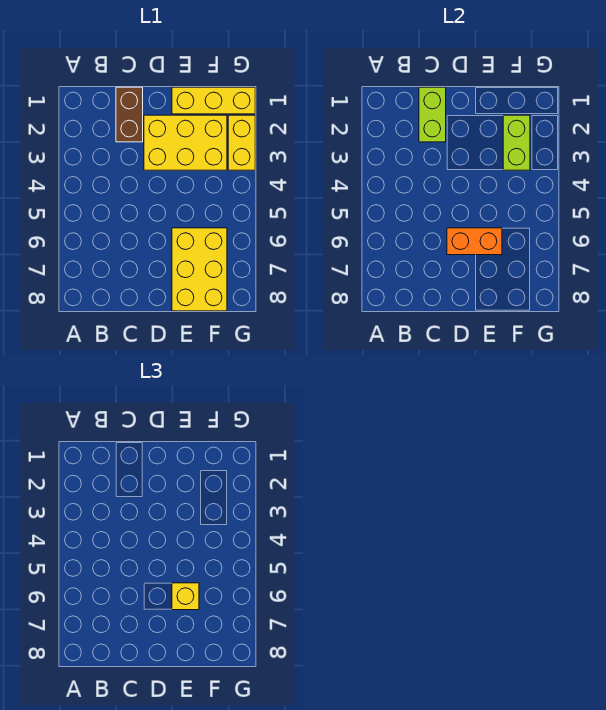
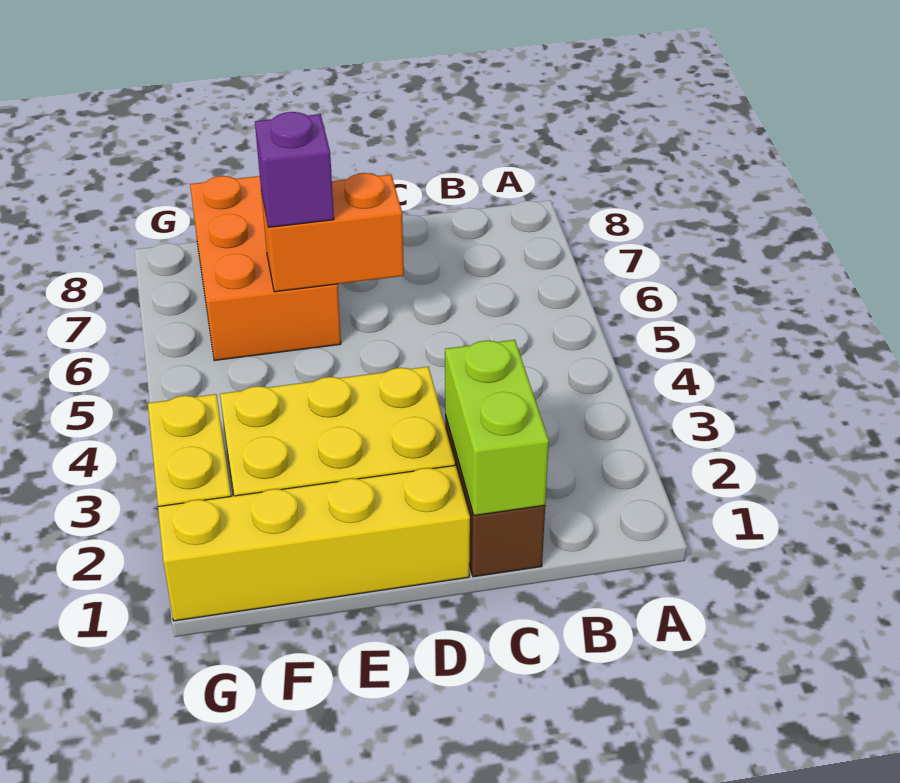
yellow brick E1:G1 level 1 -> yellow brick D1:G1 level 1
yellow brick E6:F8 level 1 -> orange brick E6:F8 level 1
yellow brick E6 level 3 -> purple brick E6 level 3
lime brick F2:F3 level 2 -> none

